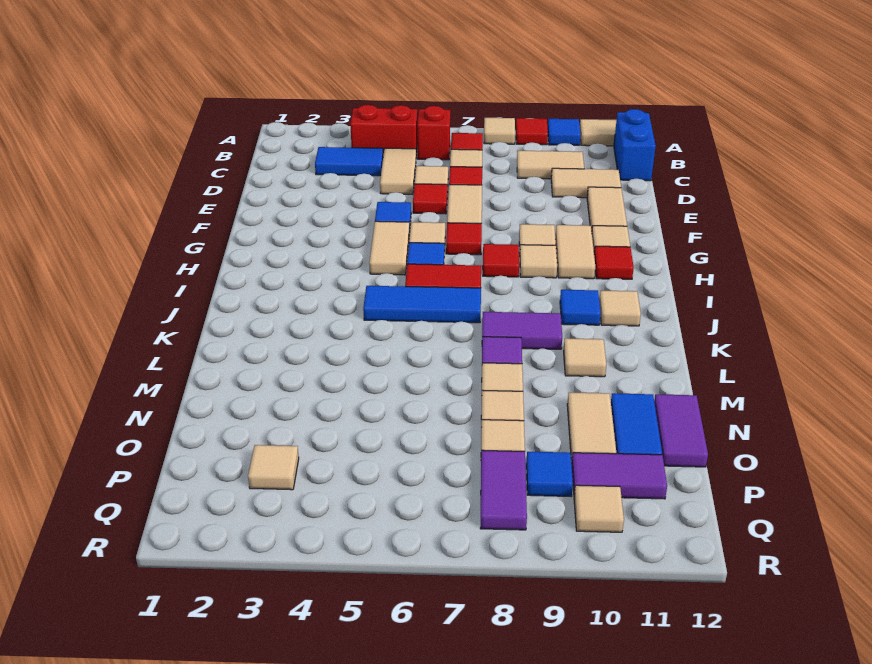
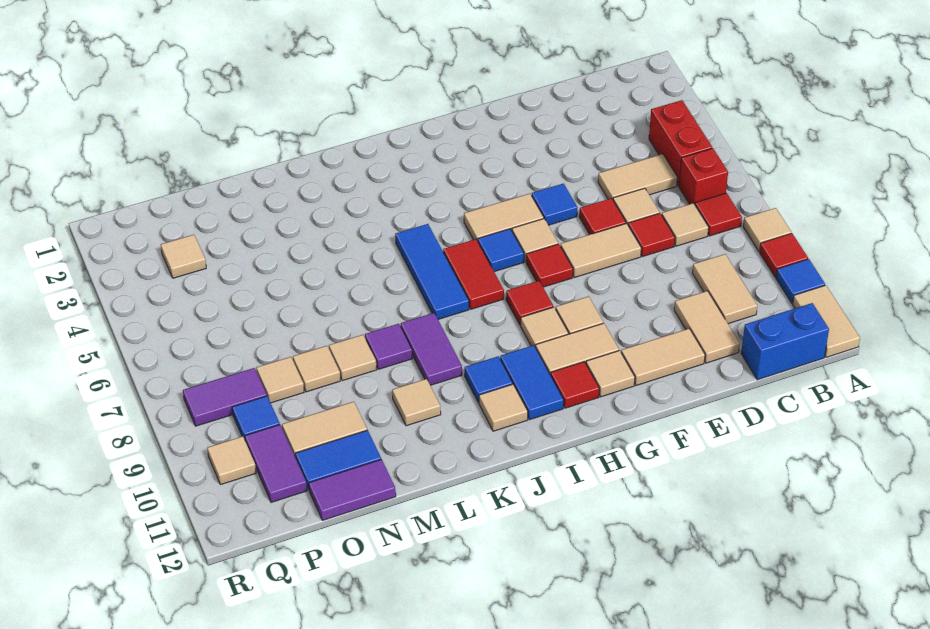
blue tile C3:C4 level 1 -> blue tile I10:I11 level 1

